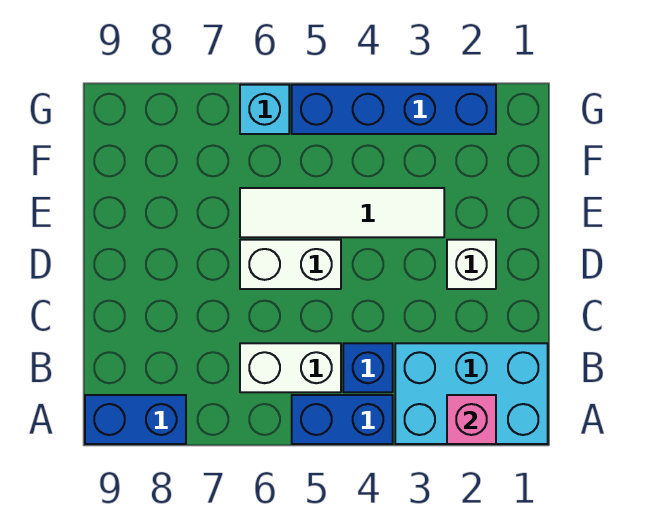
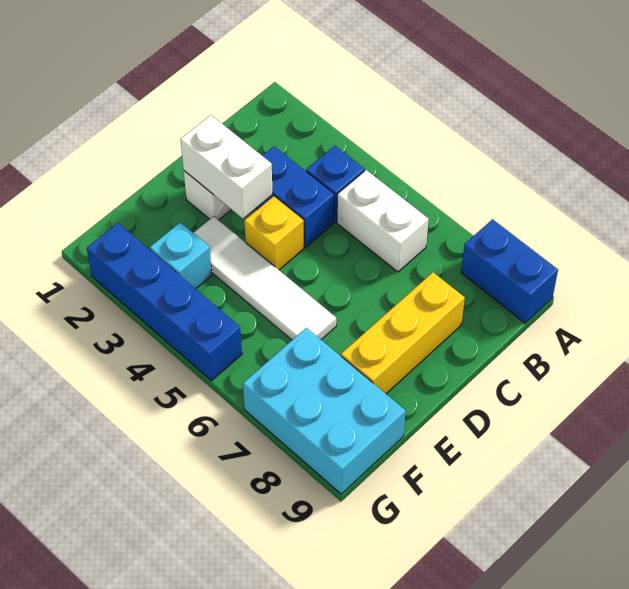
cyan brick A1:B3 level 1 -> cyan brick F7:G9 level 1
pink brick A2 level 2 -> none
blue brick A4:A5 level 1 -> blue brick C3:C4 level 1
none -> yellow brick C8:E8 level 1
none -> yellow brick D4 level 1
white brick D5:D6 level 1 -> white brick D2:D3 level 2
cyan brick G6 level 1 -> cyan brick F3 level 1

